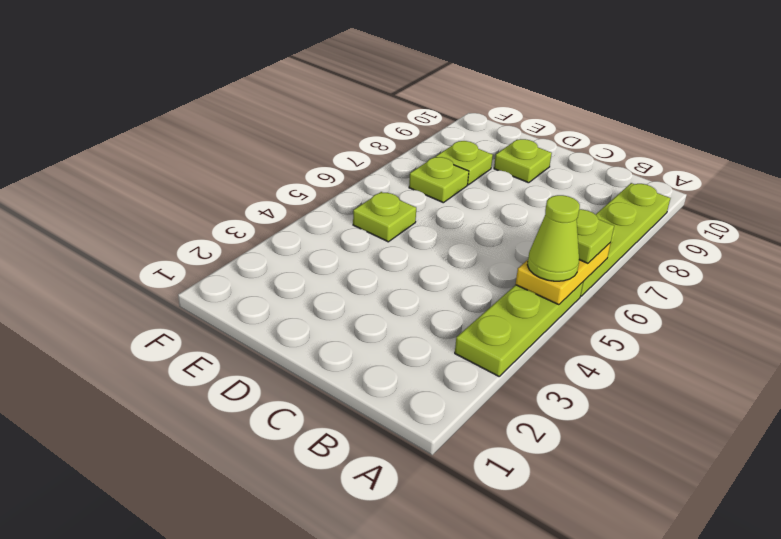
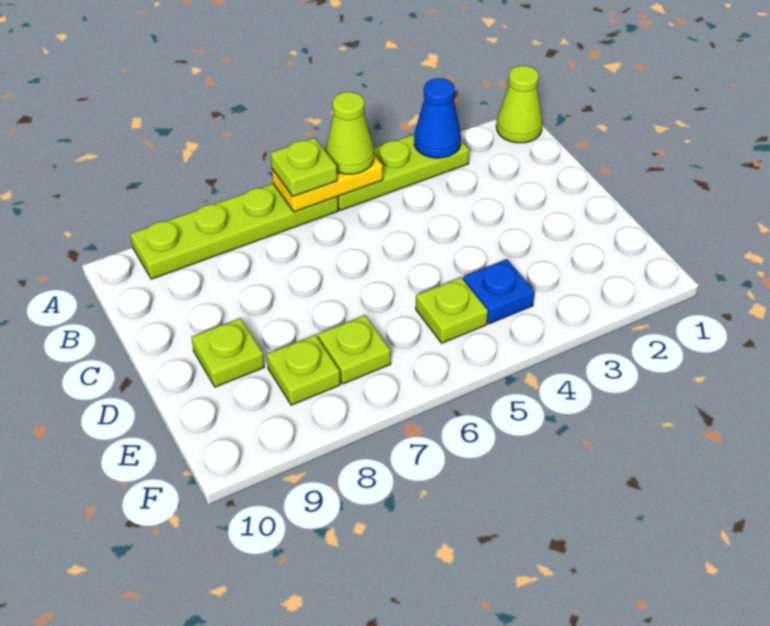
none -> lime cone A1 level 1
none -> blue cone A3 level 2
none -> blue plate E4 level 1

